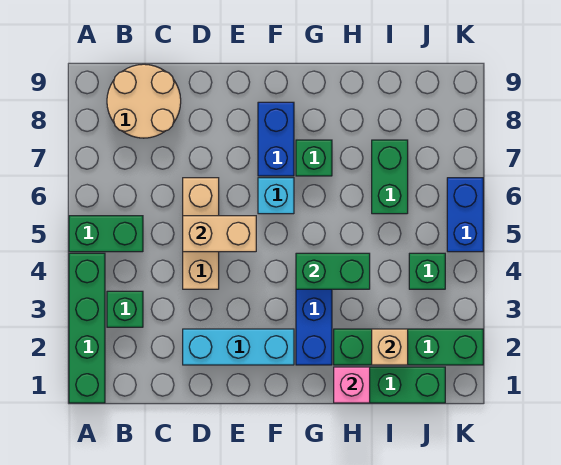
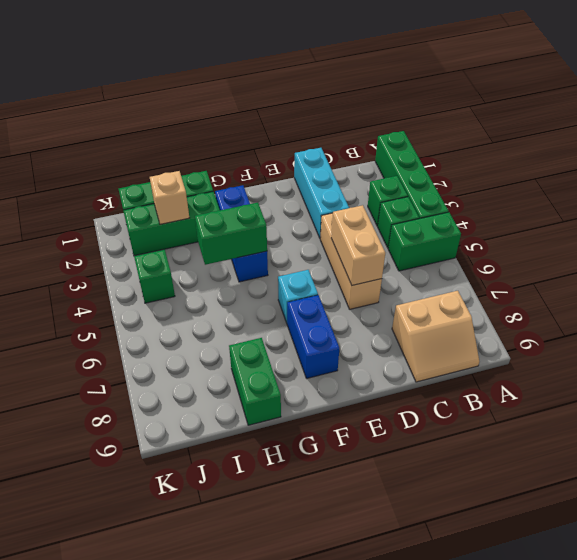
tan round brick B8:C9 level 1 -> tan slope B8:C9 level 1 top 8
cyan brick D2:F2 level 1 -> cyan brick D1:D3 level 1
tan brick D5:E5 level 2 -> tan brick D5:D6 level 2
green brick G7 level 1 -> green brick B4 level 1
pink brick H1 level 2 -> none
green brick H2:K2 level 1 -> green brick H2:J2 level 1
green brick I6:I7 level 1 -> green brick H8:H9 level 1
blue brick K5:K6 level 1 -> none

